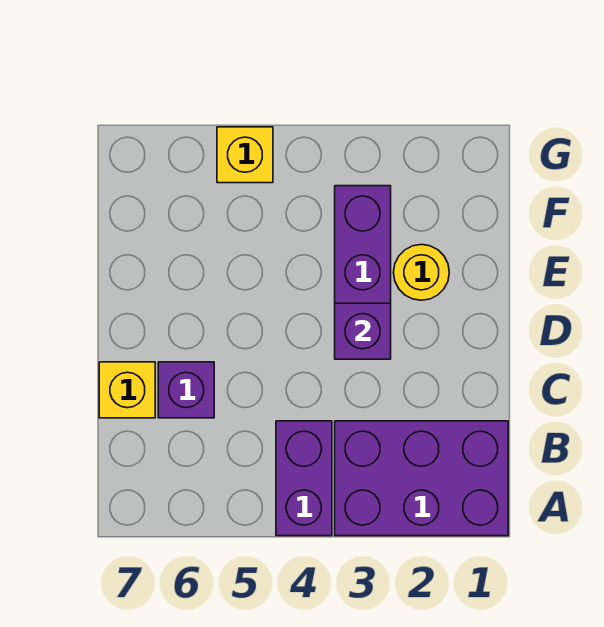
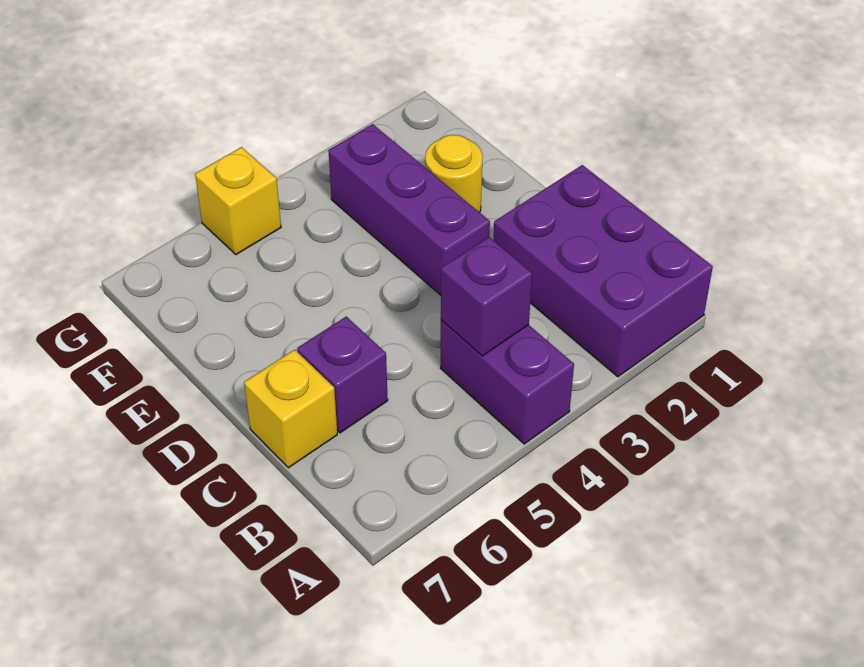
purple brick A1:B3 level 1 -> purple brick A1:C2 level 1
purple brick D3 level 2 -> purple brick B4 level 2

